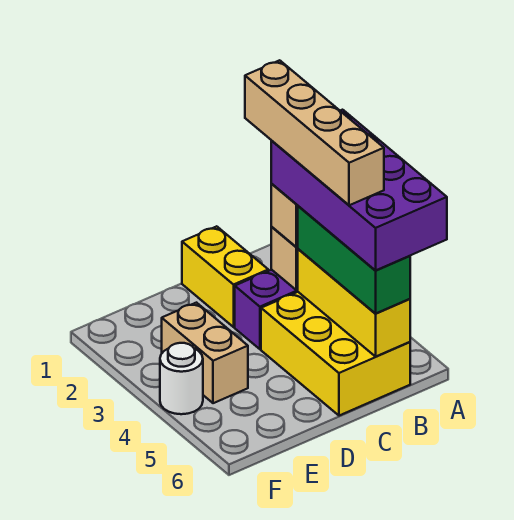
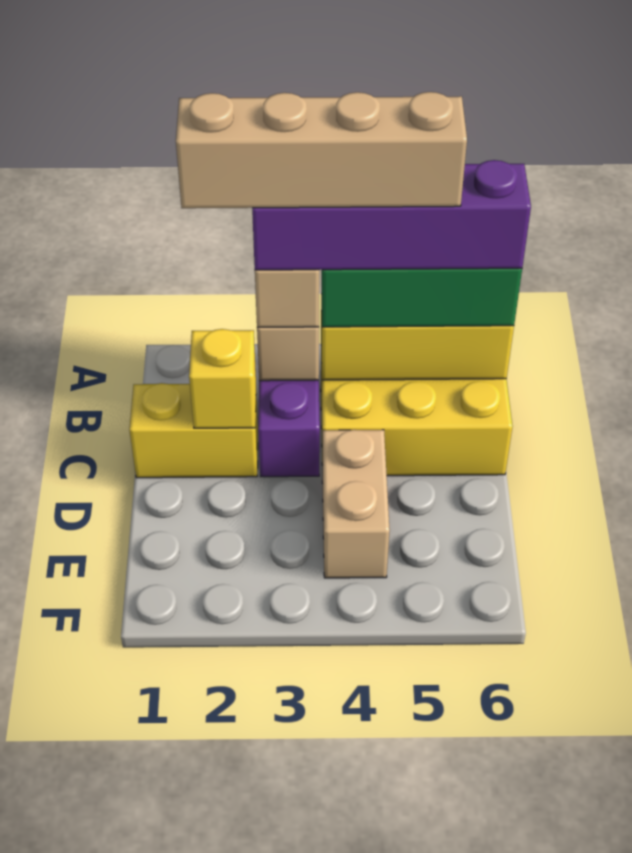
purple brick A3:B6 level 4 -> purple brick B3:B6 level 4
none -> yellow brick C2 level 2
tan brick E3:E4 level 1 -> tan brick D4:E4 level 1
white round brick F4 level 1 -> none

